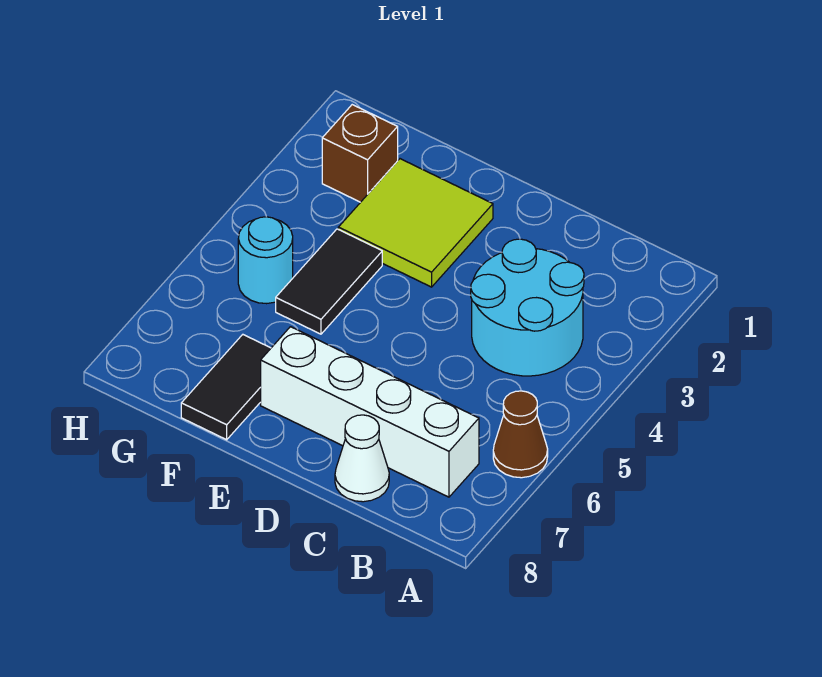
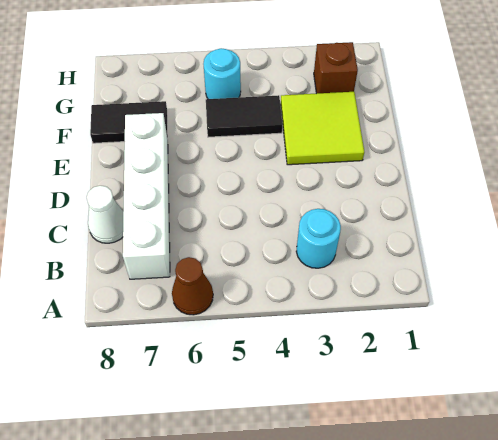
cyan round brick B3:C4 level 1 -> cyan round brick B3 level 1

